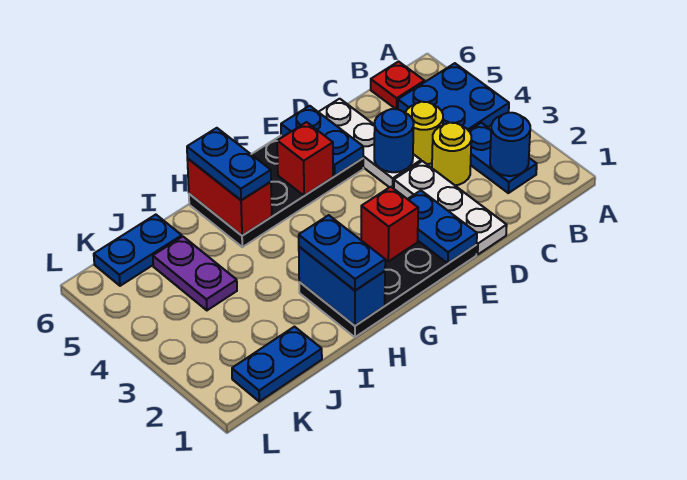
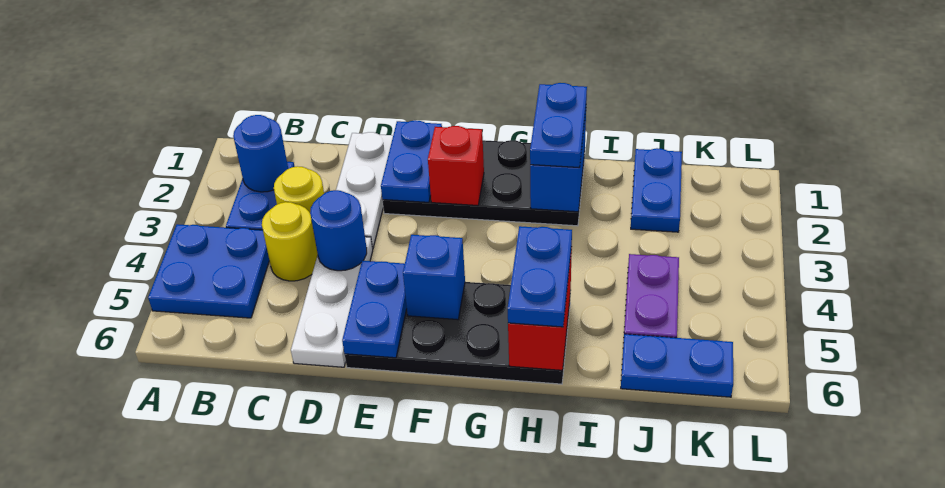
red plate B6 level 1 -> none
red brick F5 level 2 -> blue brick F5 level 2
blue plate J1:K1 level 1 -> blue plate J1:J2 level 1

